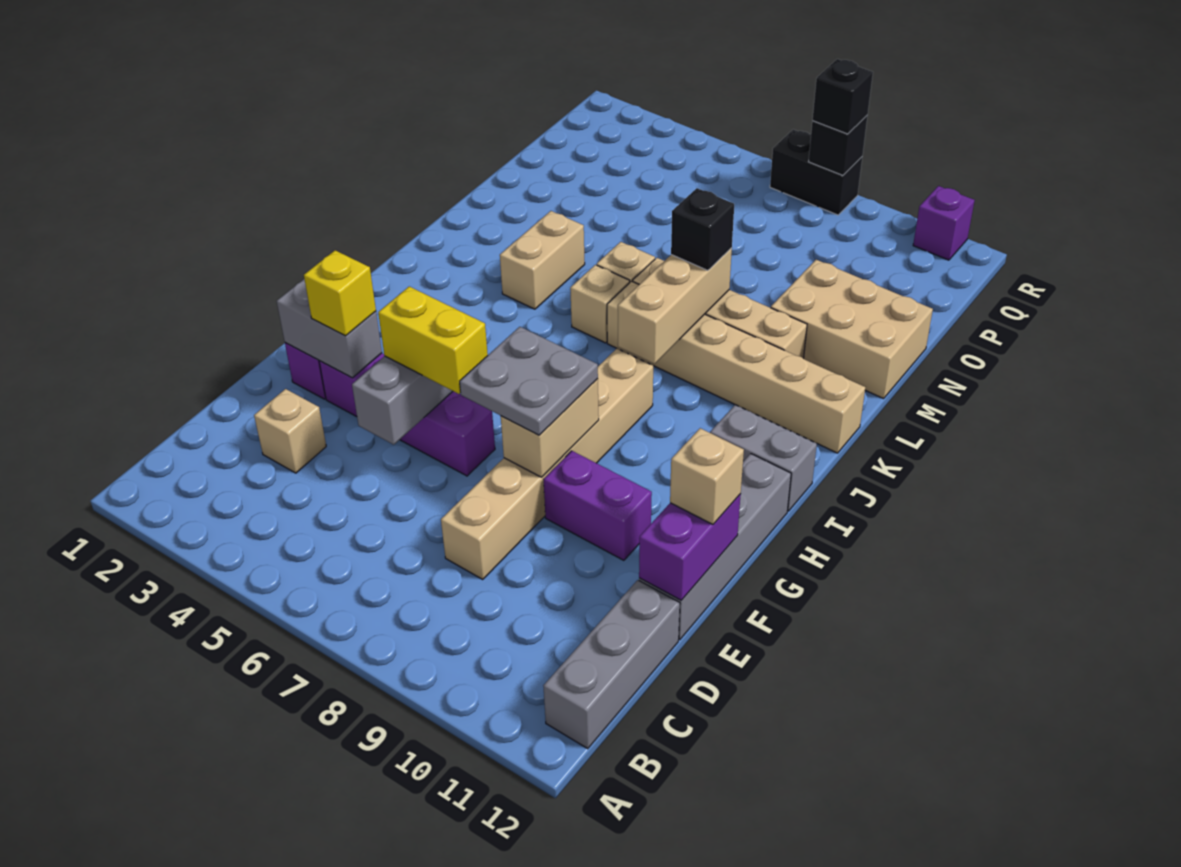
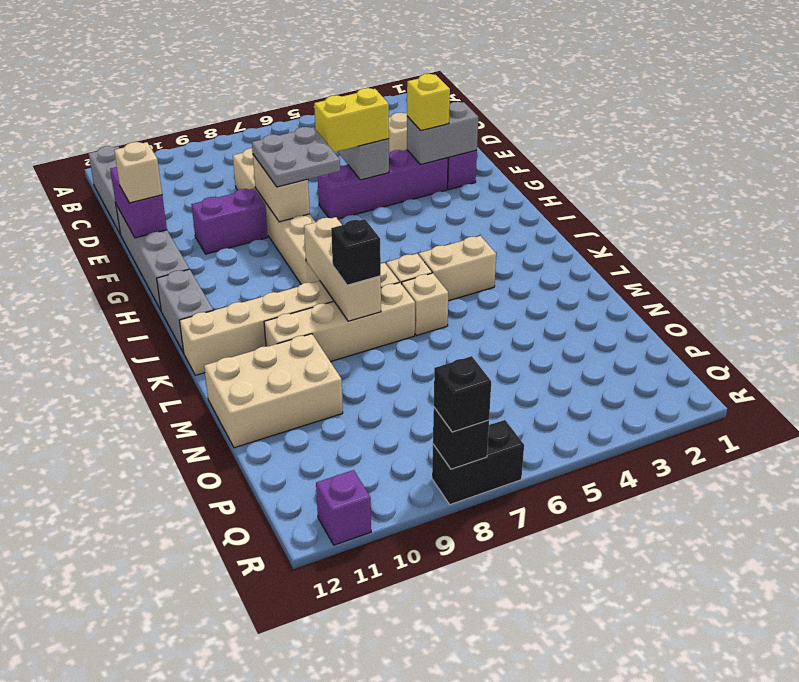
grey brick I11:I12 level 1 -> grey brick I12:J12 level 1
tan brick K4:L4 level 1 -> tan brick K4:K5 level 1

